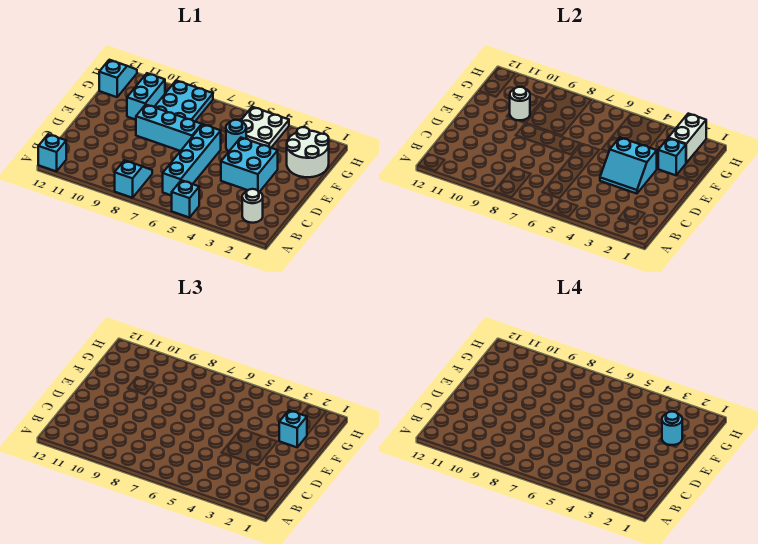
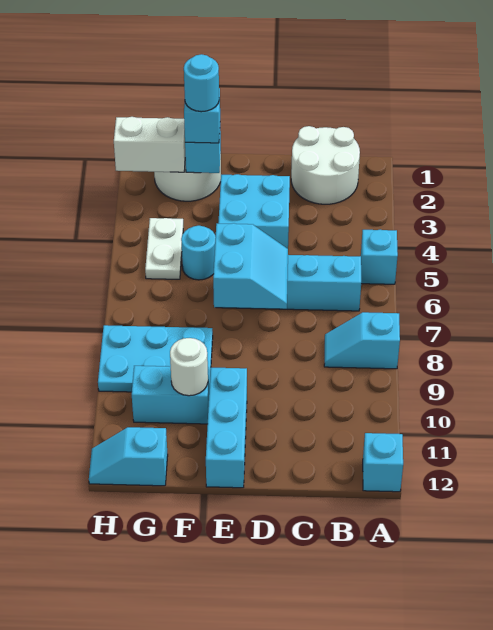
white round brick B2 level 1 -> white round brick B1:C2 level 1
cyan slope D3:E4 level 2 top E -> cyan slope D6:E7 level 2 top E
cyan brick E7:E9 level 1 -> cyan brick E10:E12 level 1
white plate G4:H5 level 1 -> white plate G4:G5 level 1

